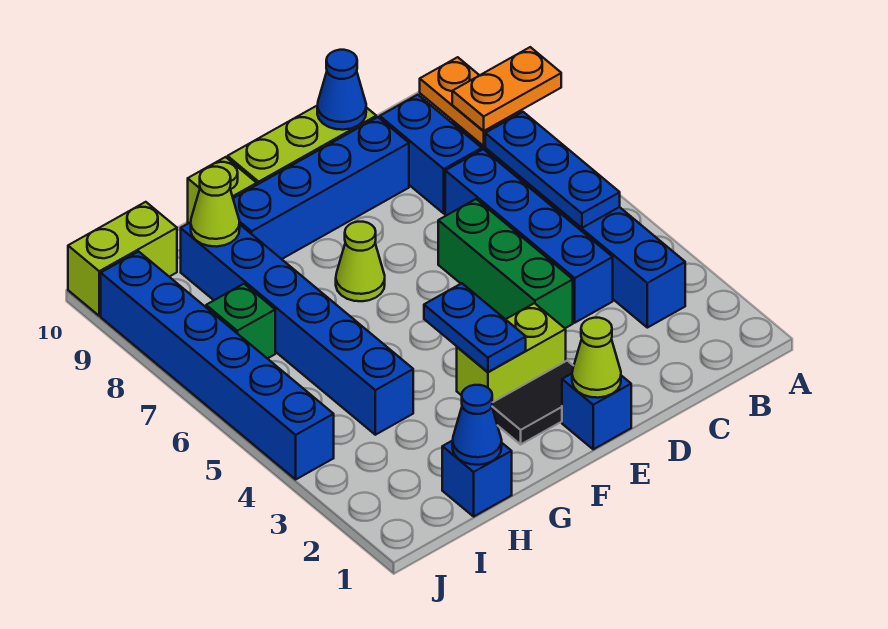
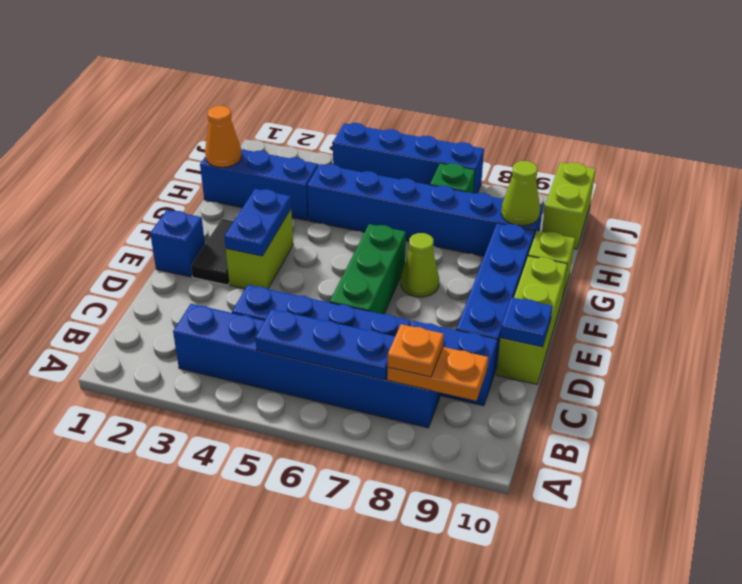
orange plate A8:B8 level 3 -> orange plate B8 level 3
green brick D4:D6 level 1 -> green brick D6:F6 level 1
blue cone D10 level 2 -> blue plate D10 level 2
lime cone E1 level 2 -> none
blue plate F3:F4 level 2 -> blue plate E3:F3 level 2
blue brick H1 level 1 -> blue brick H1:H3 level 1
blue cone H1 level 2 -> orange cone H1 level 2
blue brick J4:J9 level 1 -> blue brick J4:J7 level 1

